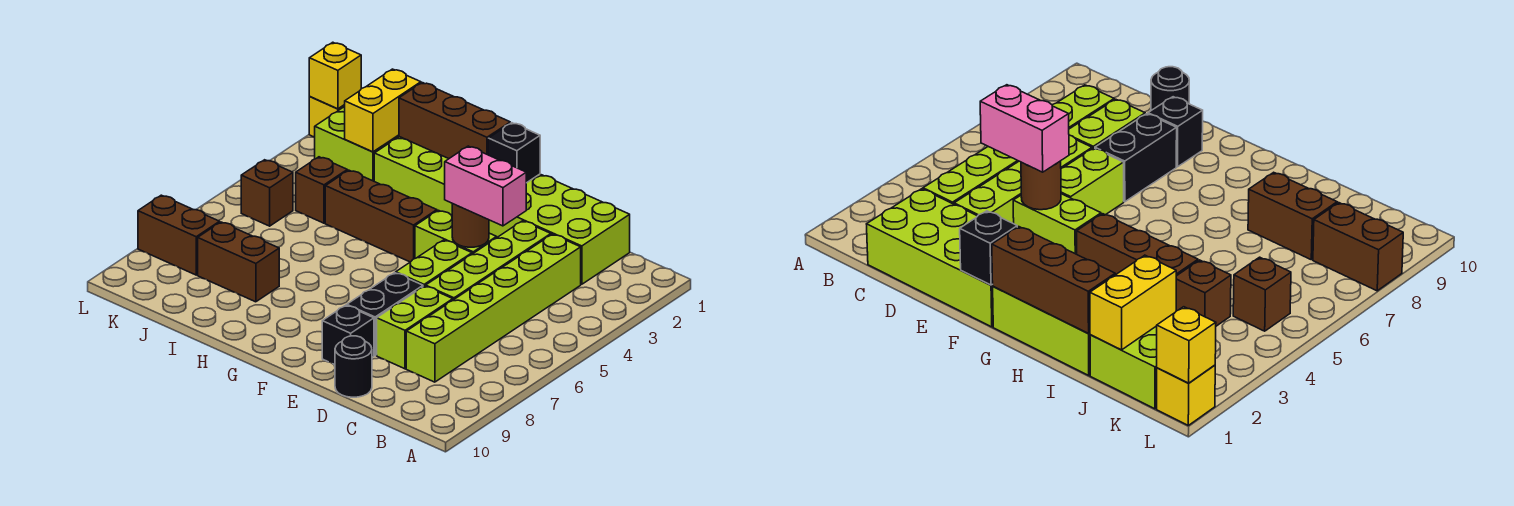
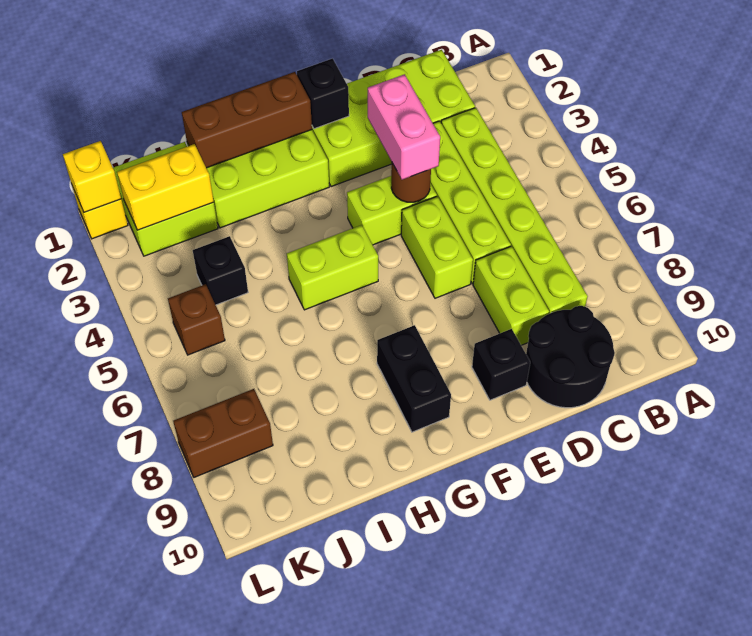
pink brick D4:E4 level 3 -> pink brick E3:E4 level 3
black round brick D10 level 1 -> black round brick C9:D10 level 1
black brick E7:E8 level 1 -> black brick G8:G9 level 1
brown brick G4:I4 level 1 -> none
none -> lime brick G5:H5 level 1
brown brick I8:J8 level 1 -> none
yellow brick J1:J2 level 2 -> yellow brick J2:K2 level 2
brown brick J4 level 1 -> black brick J4 level 1

